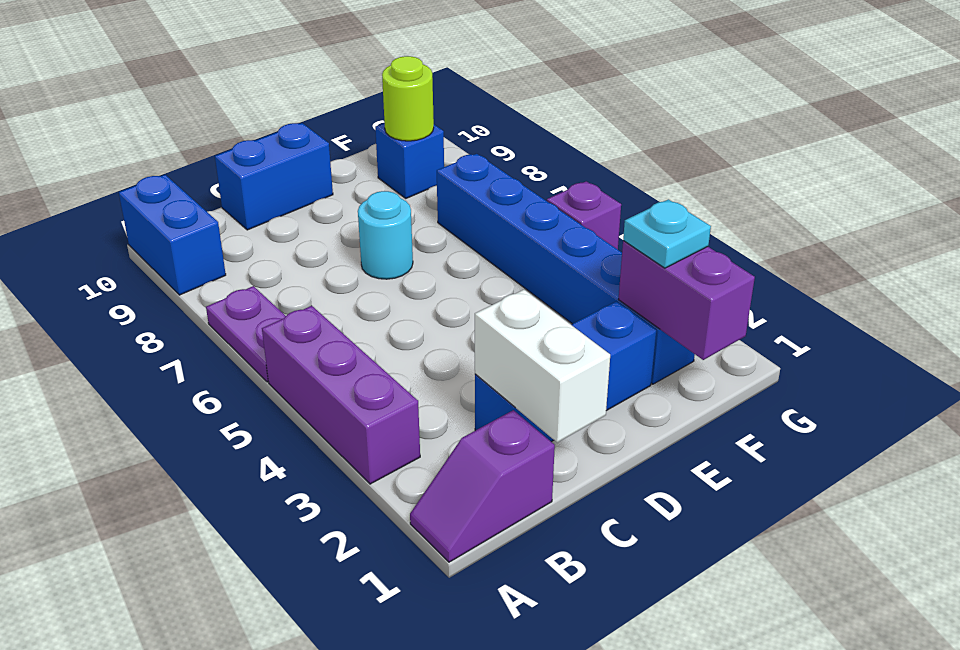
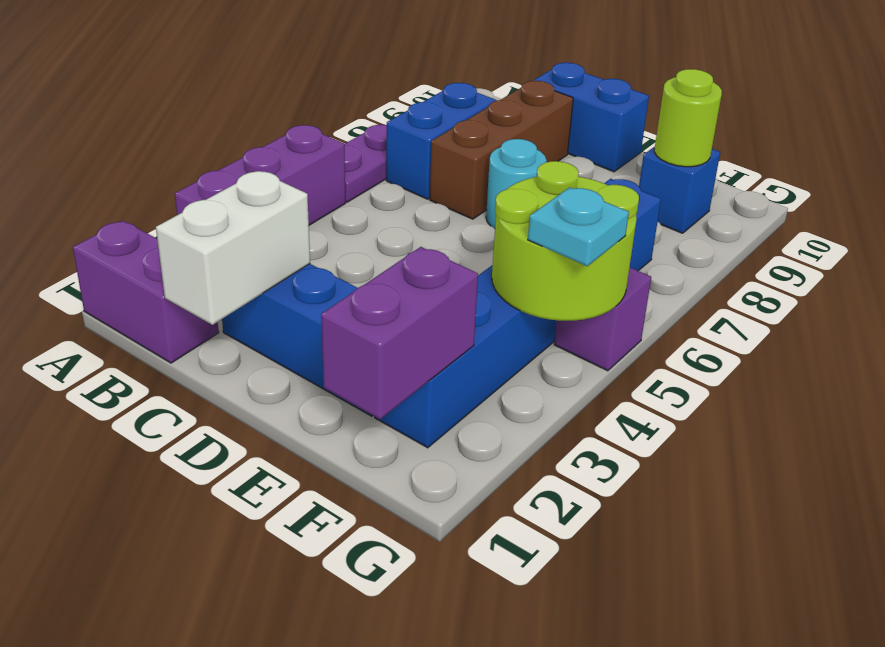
purple slope A1:B1 level 1 top B -> purple brick A1:B1 level 1
blue brick A9:A10 level 1 -> blue brick B7:B8 level 1
none -> brown brick C7:C9 level 1
cyan plate F2 level 3 -> cyan plate G4 level 3
none -> lime round brick F4:G5 level 2

